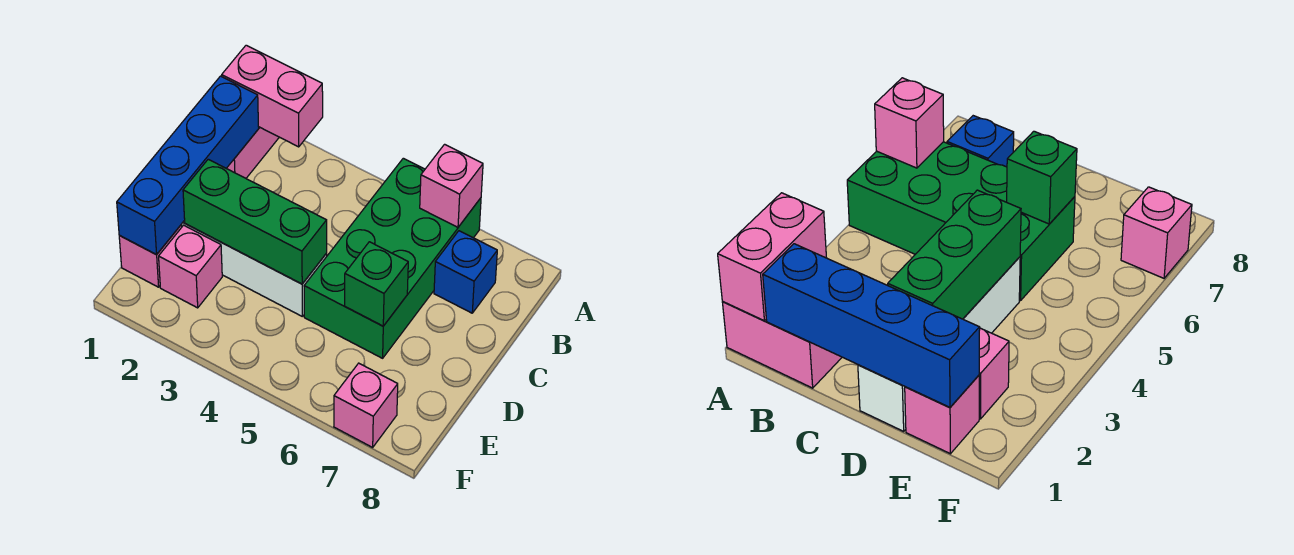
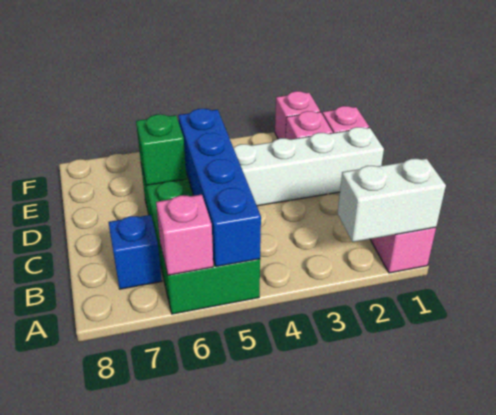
pink brick A1:A2 level 2 -> white brick A1:A2 level 2
blue brick B1:E1 level 2 -> blue brick A5:D5 level 2
green brick D2:D4 level 2 -> none
pink brick F7 level 1 -> pink brick F2 level 1

